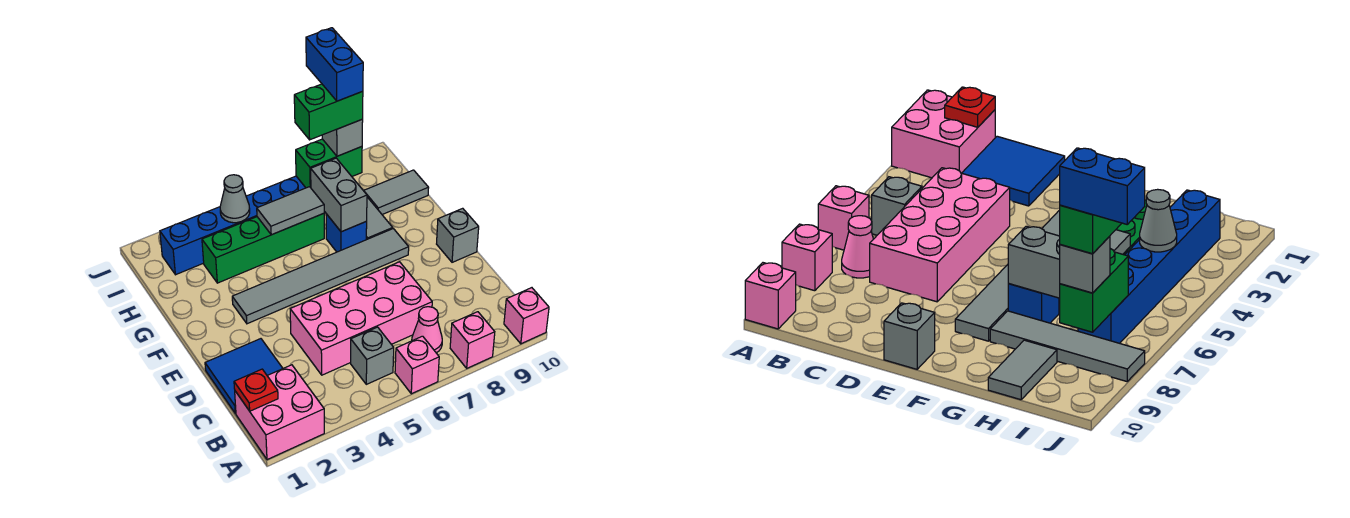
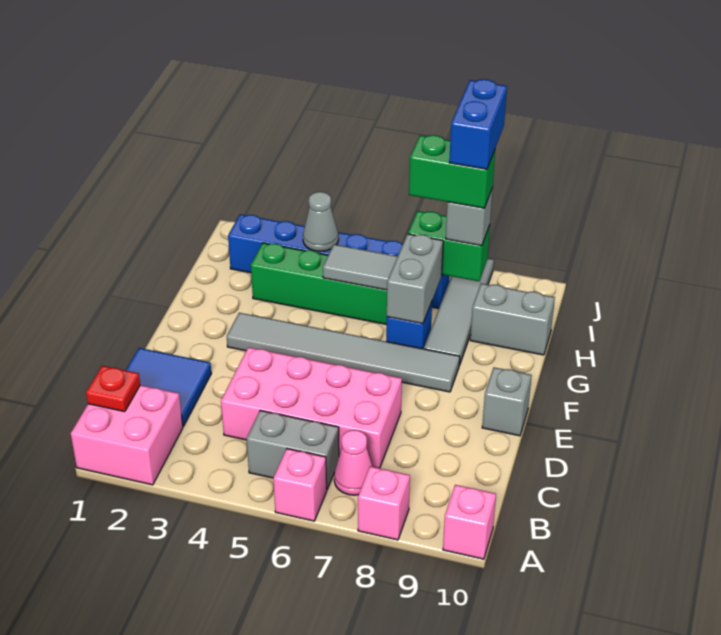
grey brick B5 level 1 -> grey brick B5:B6 level 1
grey tile H9:H10 level 1 -> grey brick H9:H10 level 1

